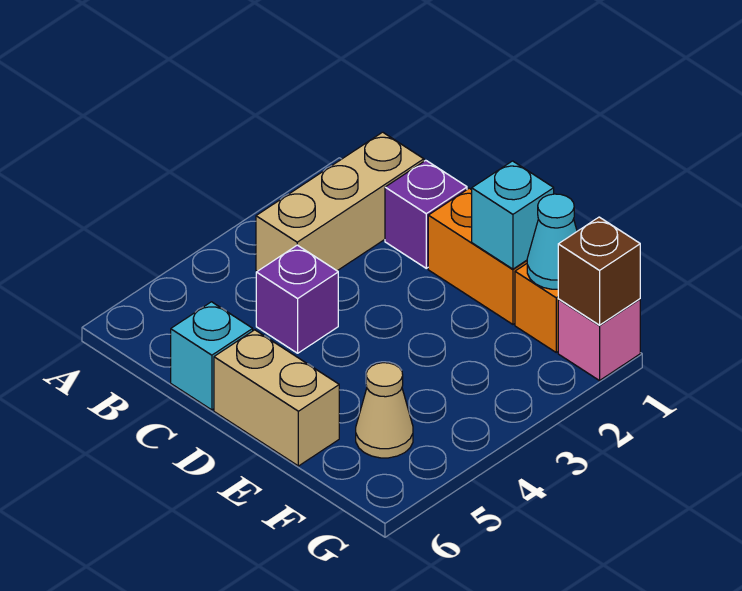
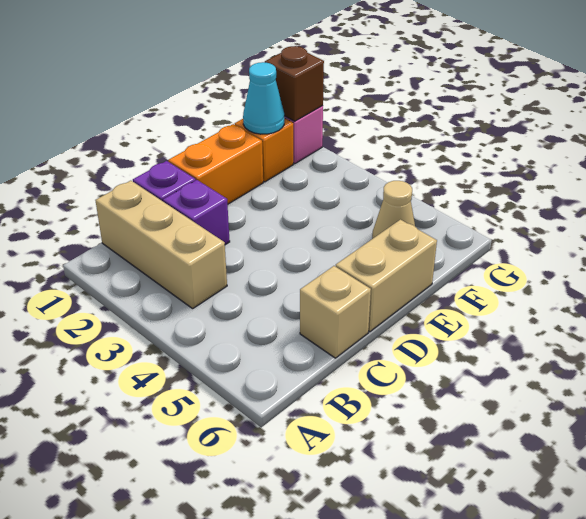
purple brick C4 level 1 -> purple brick C2 level 1
cyan brick C6 level 1 -> tan brick C6 level 1
cyan brick E1 level 2 -> none

